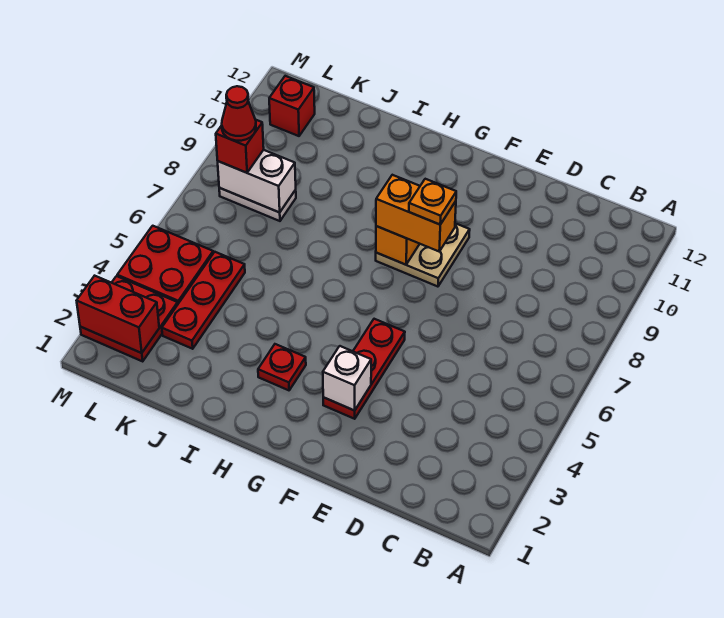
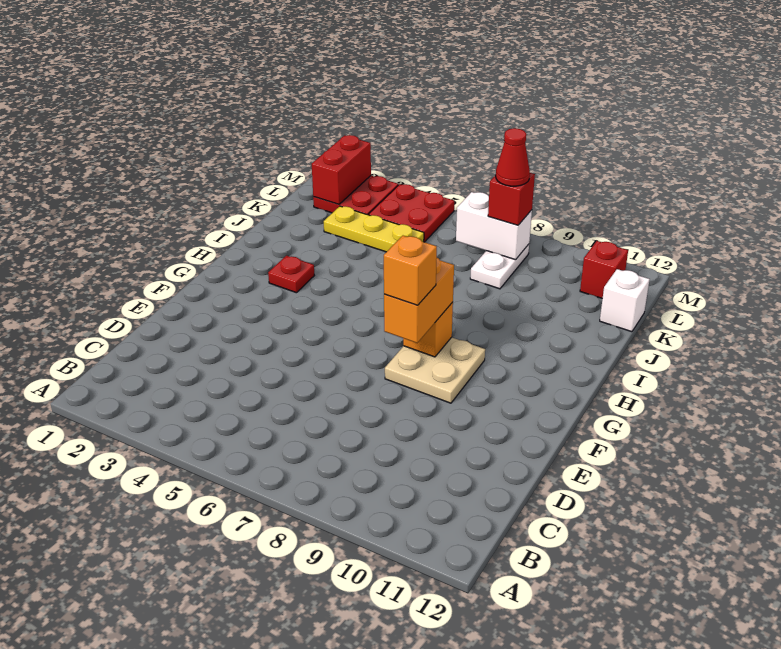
red plate F3:F5 level 1 -> none
white brick F3 level 2 -> white brick K12 level 1
orange plate F8 level 4 -> orange brick F8 level 4
red plate K3:K5 level 1 -> yellow plate K3:K5 level 1
white brick K8:L8 level 2 -> white brick L7:L8 level 2

